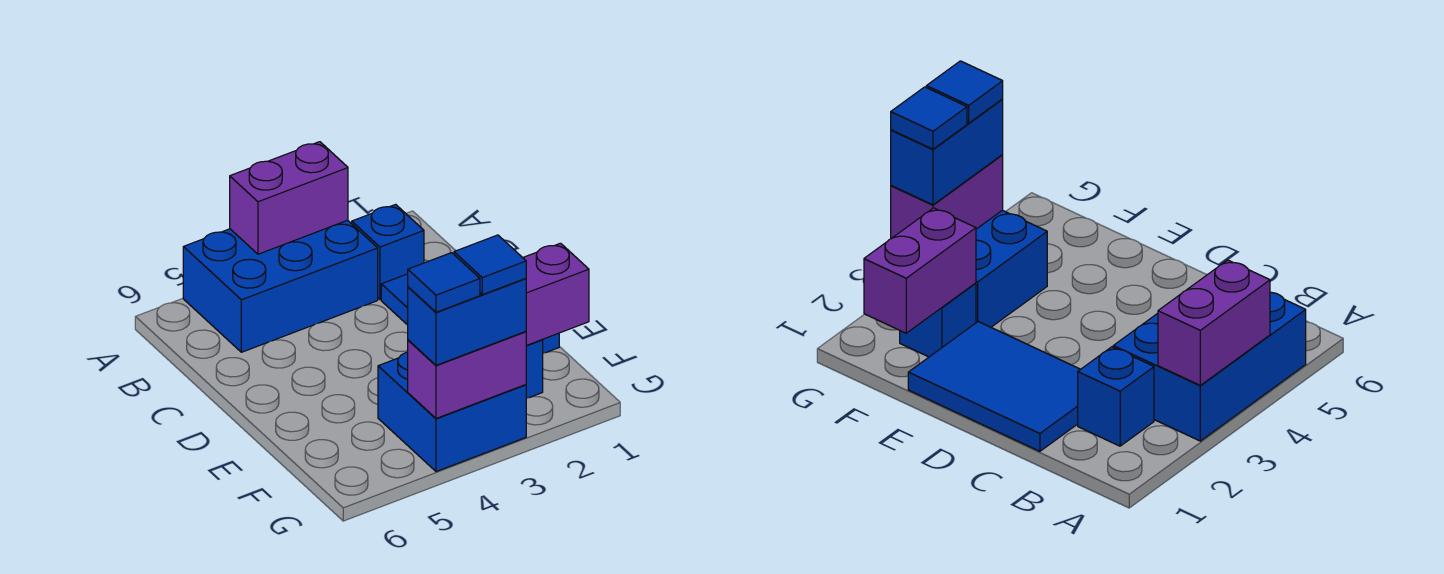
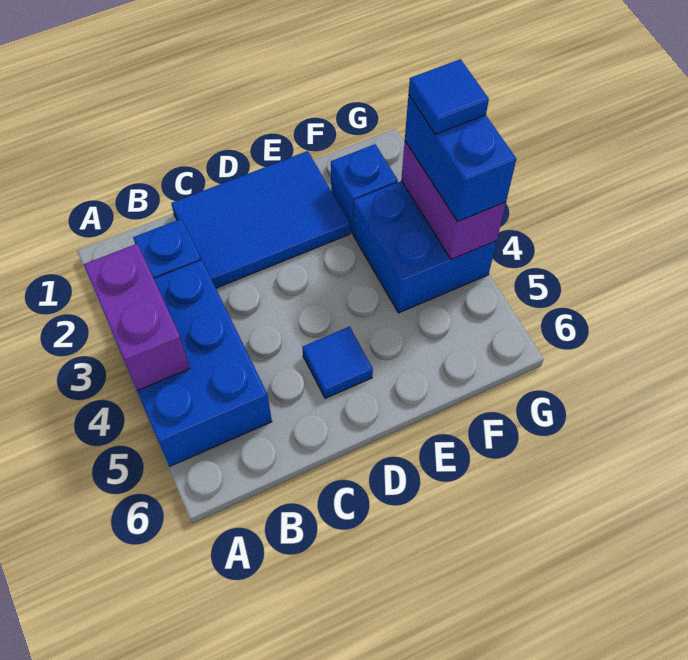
purple brick F1:F2 level 2 -> none
blue tile G4 level 4 -> blue tile D5 level 1

